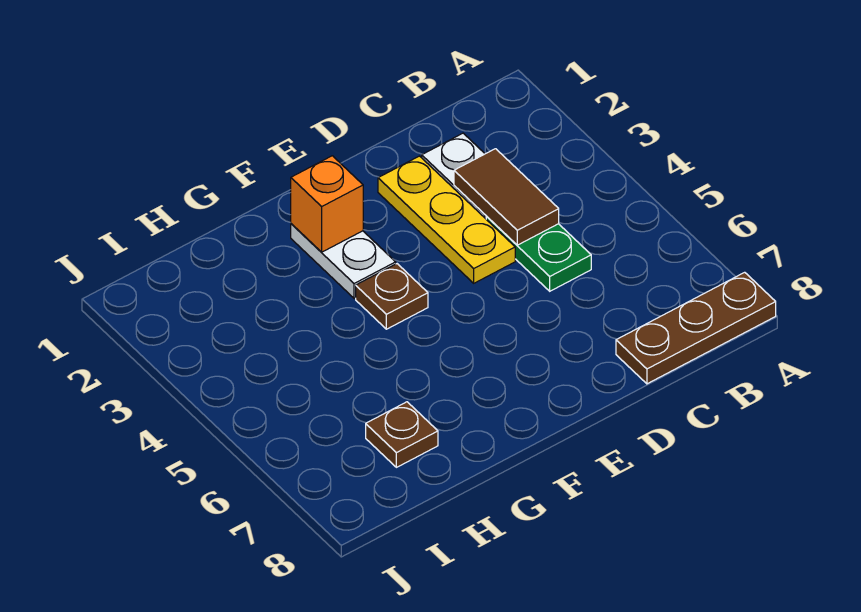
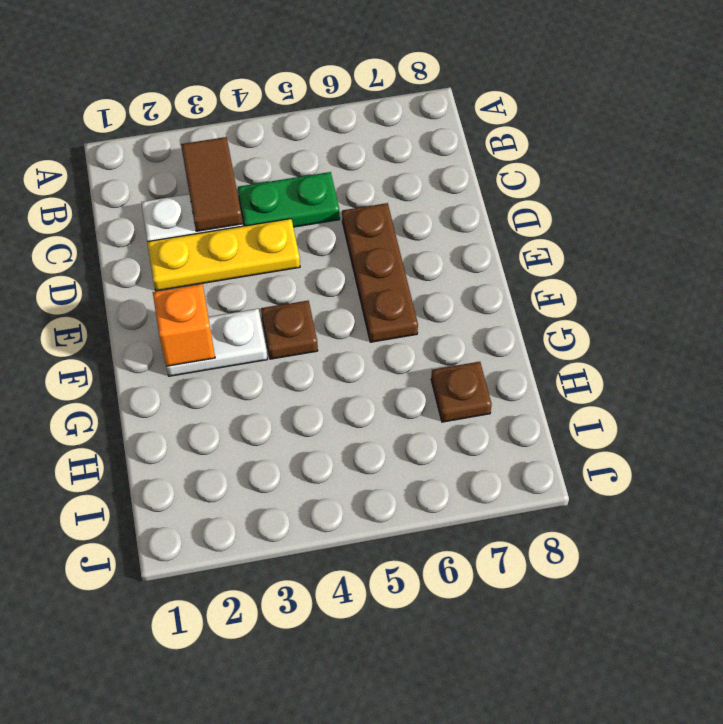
brown plate A8:C8 level 1 -> brown plate D6:F6 level 1
brown tile C3:C4 level 2 -> brown tile B3:C3 level 2

